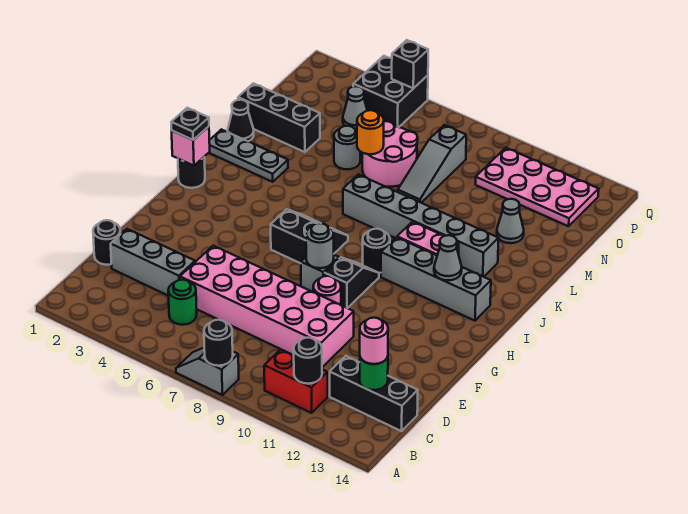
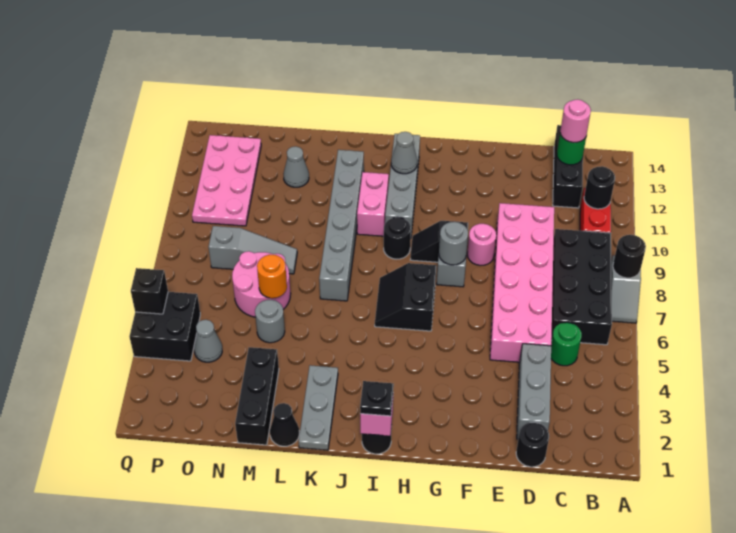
none -> black brick B6:C9 level 1

